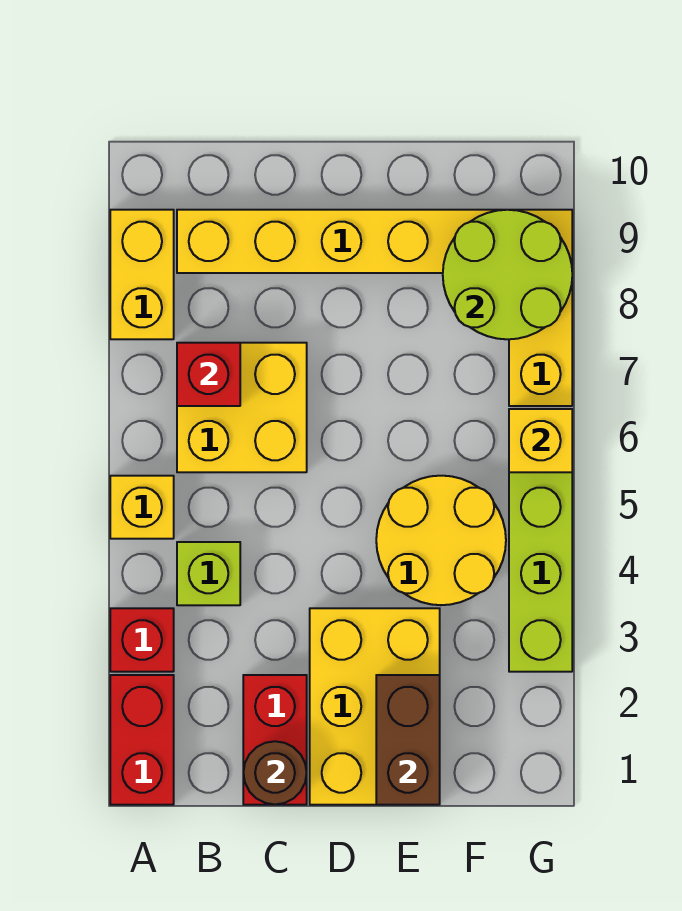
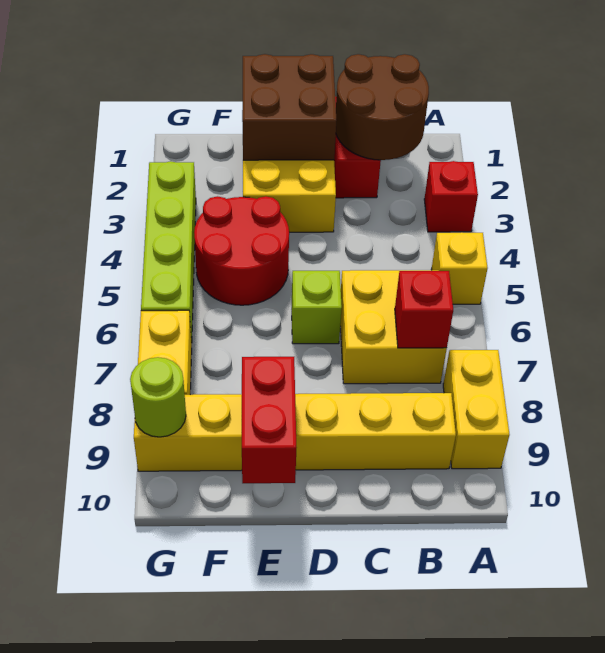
red brick A1:A2 level 1 -> red brick E9:E10 level 2
lime brick B4 level 1 -> lime brick D6 level 1
brown round brick C1 level 2 -> brown round brick B1:C2 level 2
brown brick E1:E2 level 2 -> brown brick D1:E2 level 2
yellow round brick E4:F5 level 1 -> red round brick E4:F5 level 1
lime round brick F8:G9 level 2 -> lime round brick G9 level 2
yellow brick G6 level 2 -> none

